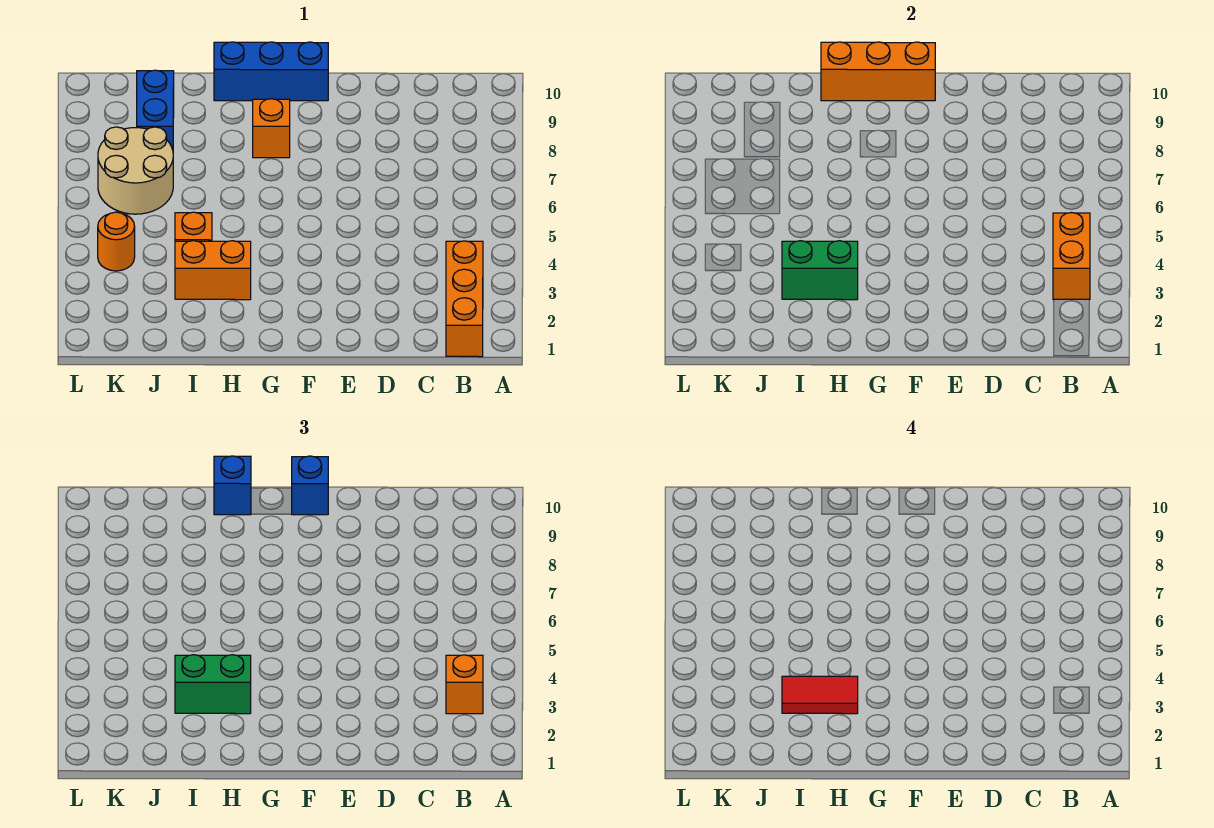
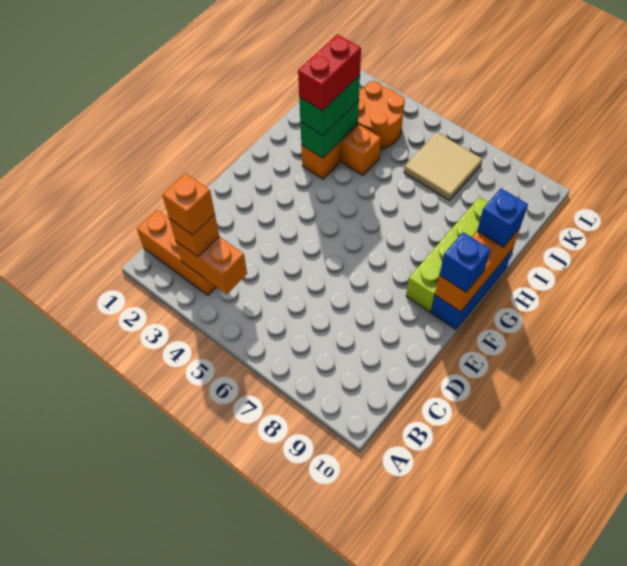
none -> lime brick F9:I9 level 1
orange brick G8 level 1 -> orange brick B3 level 4
red tile H3:I3 level 4 -> red brick H3:I3 level 4
tan round brick J6:K7 level 1 -> tan tile J6:K7 level 1
blue brick J8:J9 level 1 -> none
orange round brick K4 level 1 -> orange round brick J3:K4 level 1

